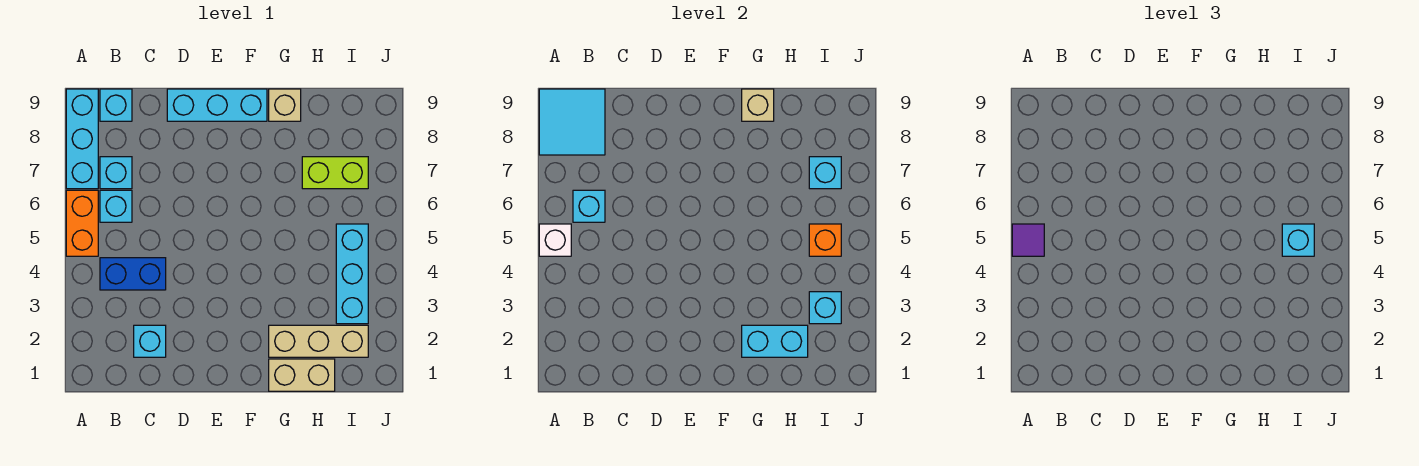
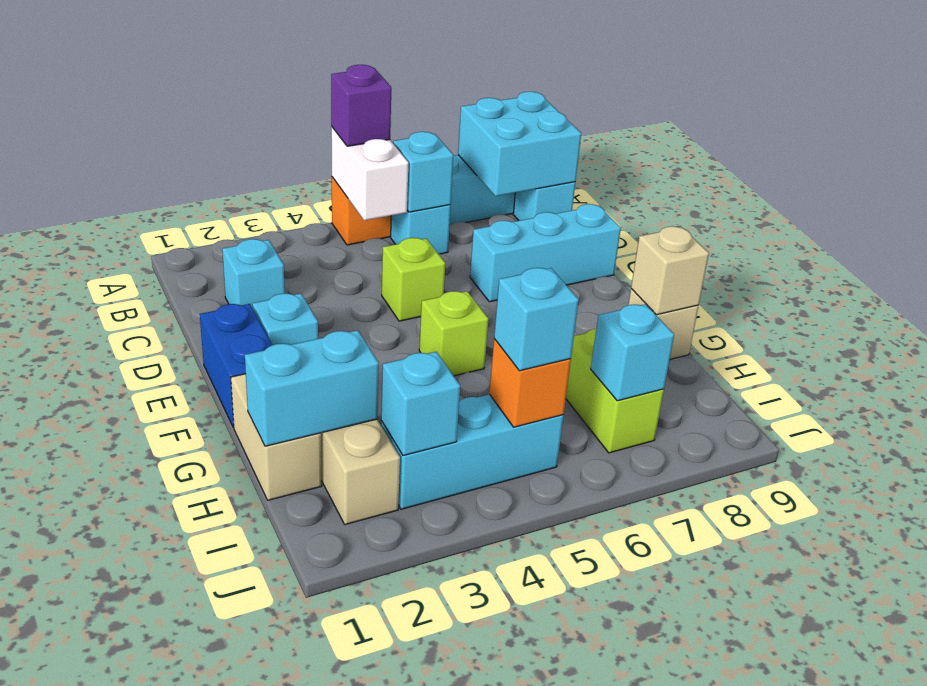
white brick A5 level 2 -> white brick A5:B5 level 2
purple tile A5 level 3 -> purple brick A5 level 3
cyan tile A8:B9 level 2 -> cyan brick A8:B9 level 2
blue brick B4:C4 level 1 -> blue brick E1:F1 level 1
cyan brick B7 level 1 -> cyan brick E2 level 1
none -> lime brick D5 level 1
cyan brick D9:F9 level 1 -> cyan brick D7:D9 level 1
none -> lime brick F5 level 1
cyan brick G2:H2 level 2 -> cyan brick H1:H2 level 2

